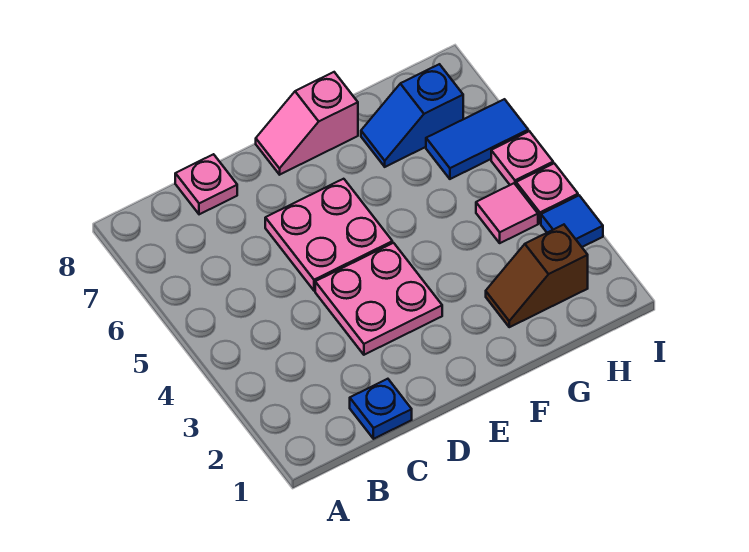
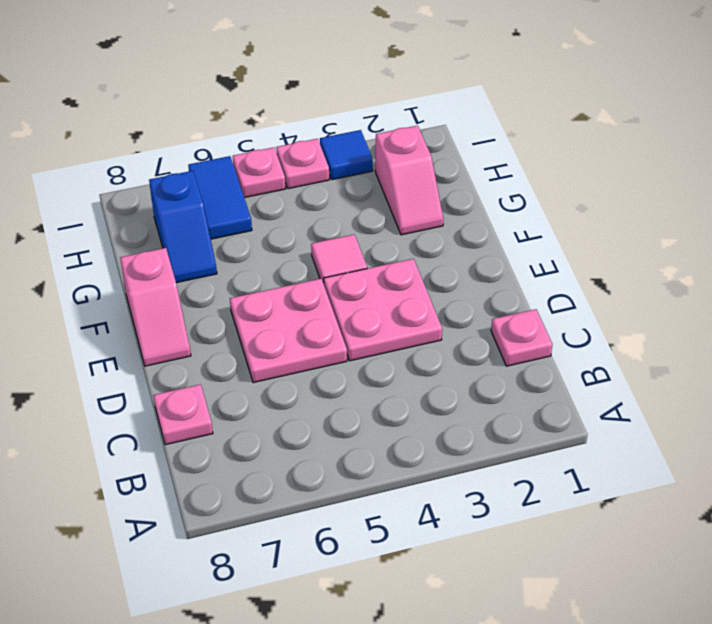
blue plate C1 level 1 -> pink plate C1 level 1
brown slope G2:H2 level 1 top H -> pink slope G2:H2 level 1 top H
pink tile H4 level 1 -> pink tile F4 level 1

